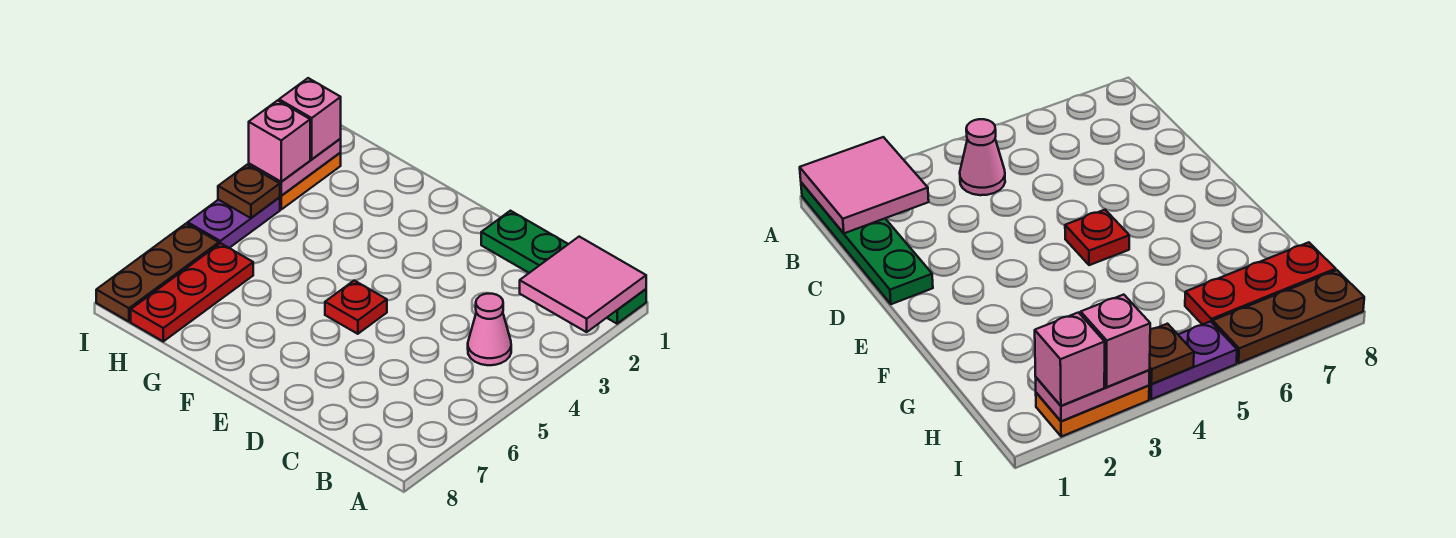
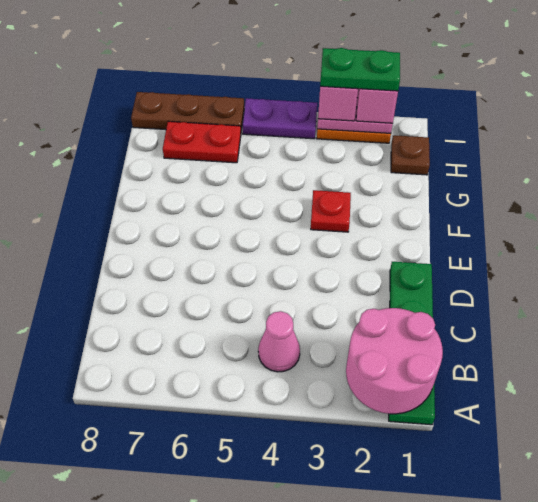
pink tile A1:B2 level 2 -> pink round brick A1:B2 level 2
red plate E5 level 1 -> red plate F3 level 1
red plate H6:H8 level 1 -> red plate H6:H7 level 1
none -> green plate I2:I3 level 4
brown plate I4 level 2 -> brown plate H1 level 1

